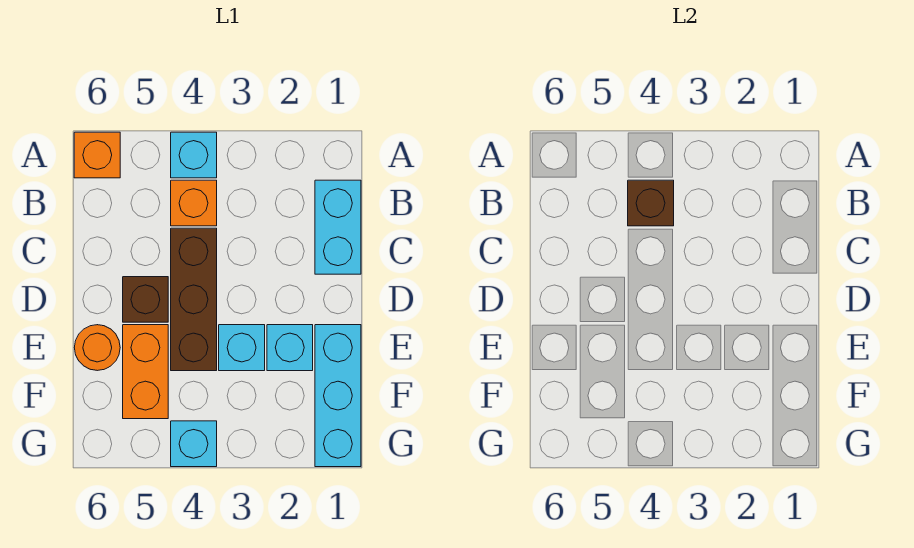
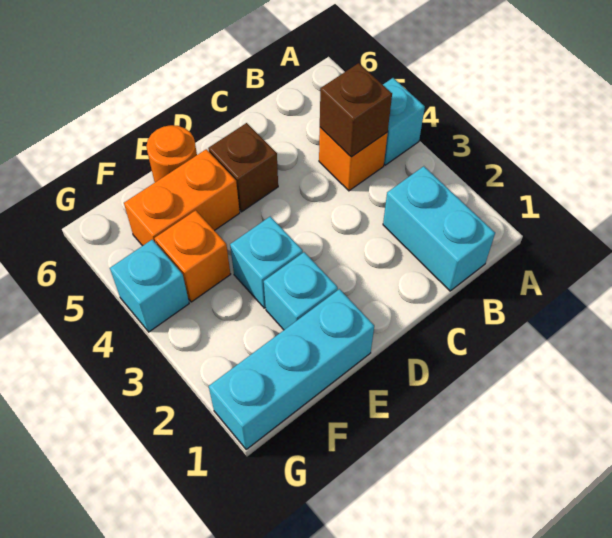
orange brick A6 level 1 -> orange brick F4 level 1
cyan brick B1:C1 level 1 -> cyan brick B1:B2 level 1
brown brick C4:E4 level 1 -> none

